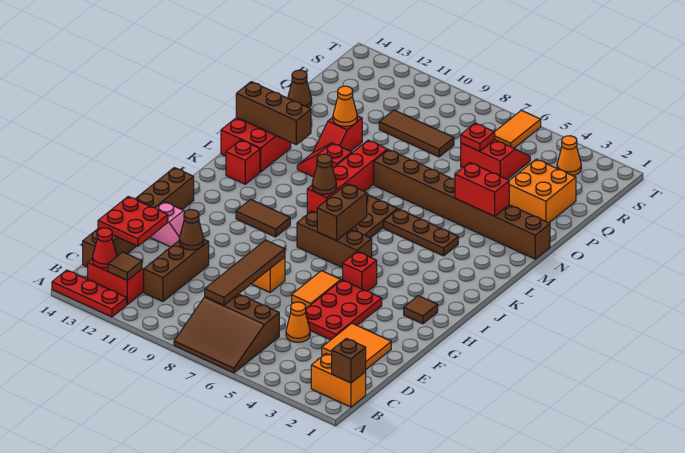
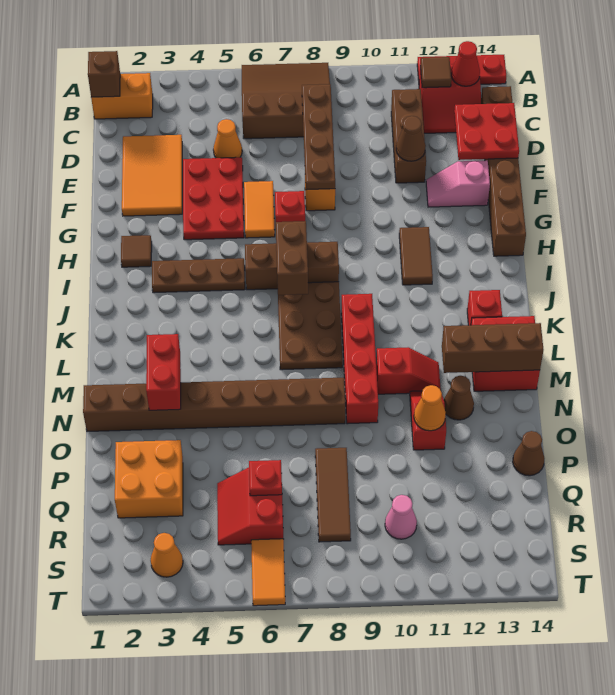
brown tile C8:F8 level 2 -> brown plate C8:F8 level 2
orange tile D2:E3 level 1 -> orange tile D2:F3 level 1
red brick H5 level 1 -> red brick G7 level 1
brown tile I10:I11 level 1 -> brown tile H11:I11 level 1
brown cone K9 level 2 -> brown cone N12 level 1
brown plate L4:L6 level 1 -> brown plate I3:I5 level 1
red brick N3:N4 level 2 -> red brick M3:N3 level 2
red slope Q5:R6 level 1 top Q -> red slope Q5:R6 level 1 top 6
brown tile Q8:Q10 level 1 -> brown tile P8:R8 level 1
none -> pink cone R10 level 1

